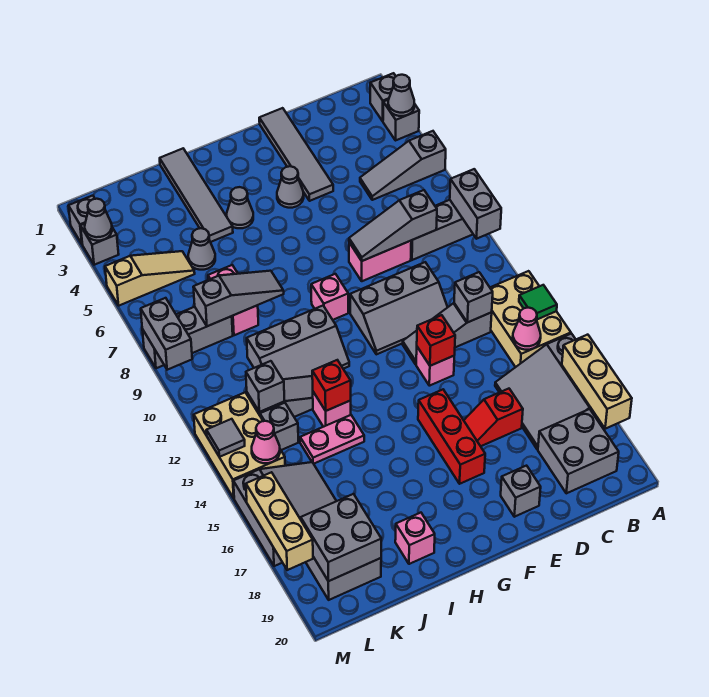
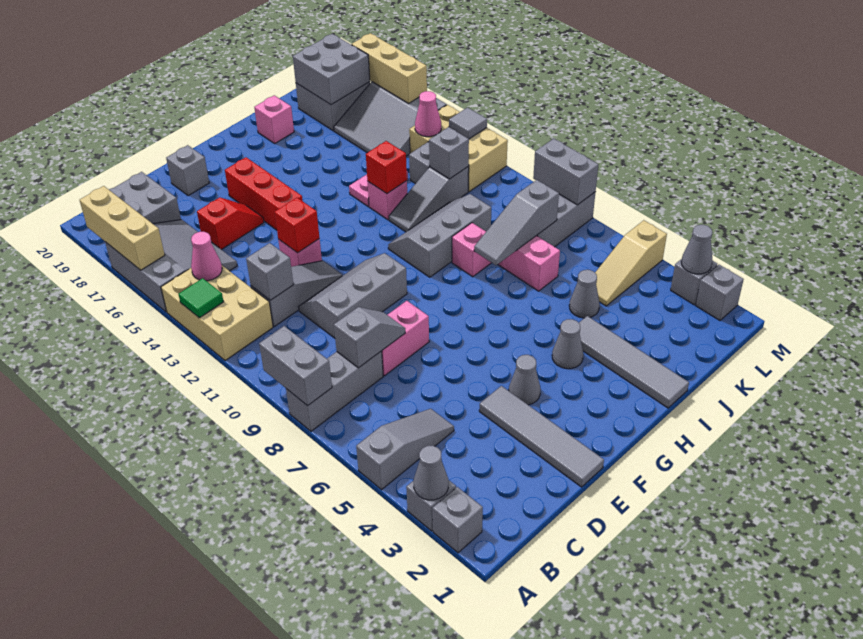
grey slope C8:E8 level 2 top C -> grey slope C8:D8 level 2 top C
pink brick G9 level 1 -> pink brick I9 level 1

